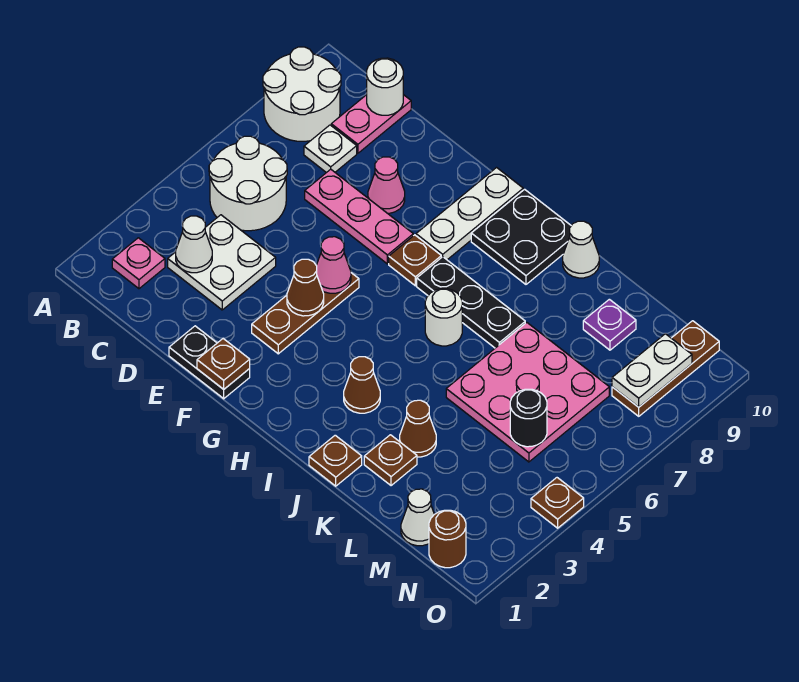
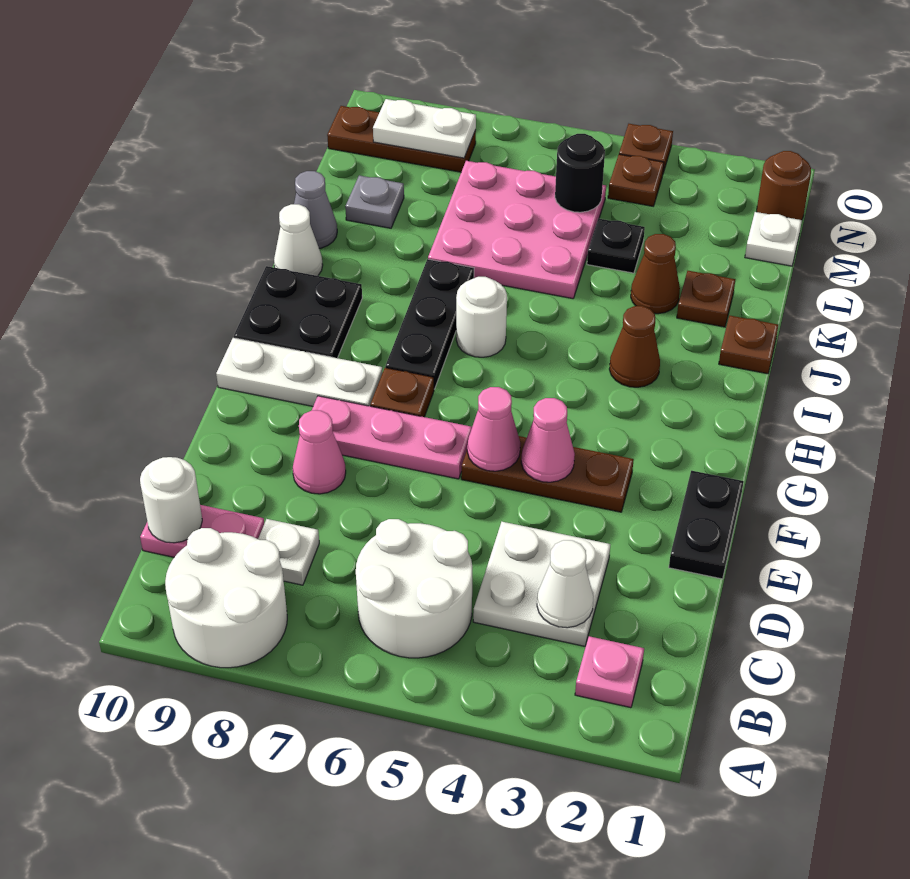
pink plate D7:F7 level 1 -> pink plate F6:F8 level 1
brown plate F1 level 2 -> brown plate N4 level 1
brown cone F4 level 2 -> pink cone F4 level 2
none -> grey cone K10 level 1
none -> black plate L4 level 1
purple plate L9 level 1 -> grey plate L9 level 1
white cone M1 level 1 -> white plate M1 level 1

